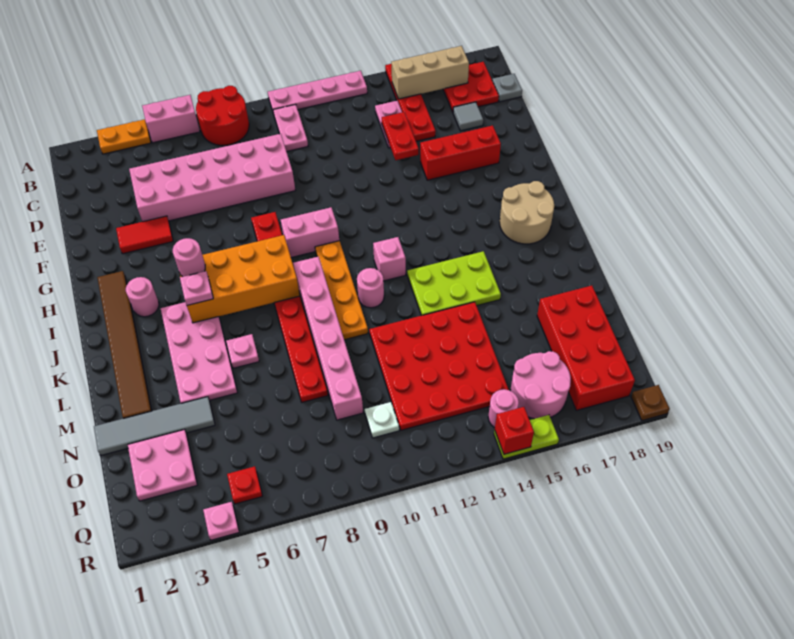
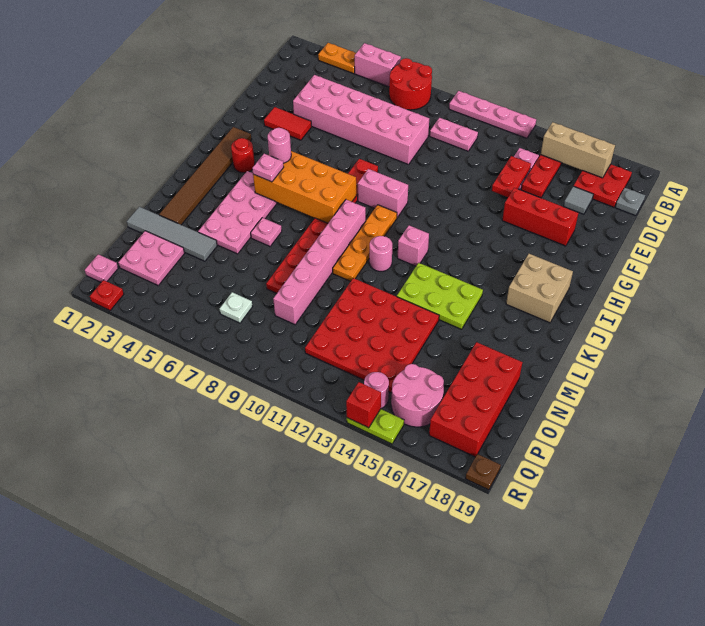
pink plate B10:C10 level 1 -> pink plate C10:C11 level 1
pink round brick I3 level 1 -> red round brick I3 level 1
tan round brick I17:J18 level 1 -> tan brick I17:J18 level 1
white plate P10 level 1 -> white plate P7 level 1
red plate Q5 level 1 -> red plate R2 level 1
pink plate R4 level 1 -> pink plate Q1 level 1

